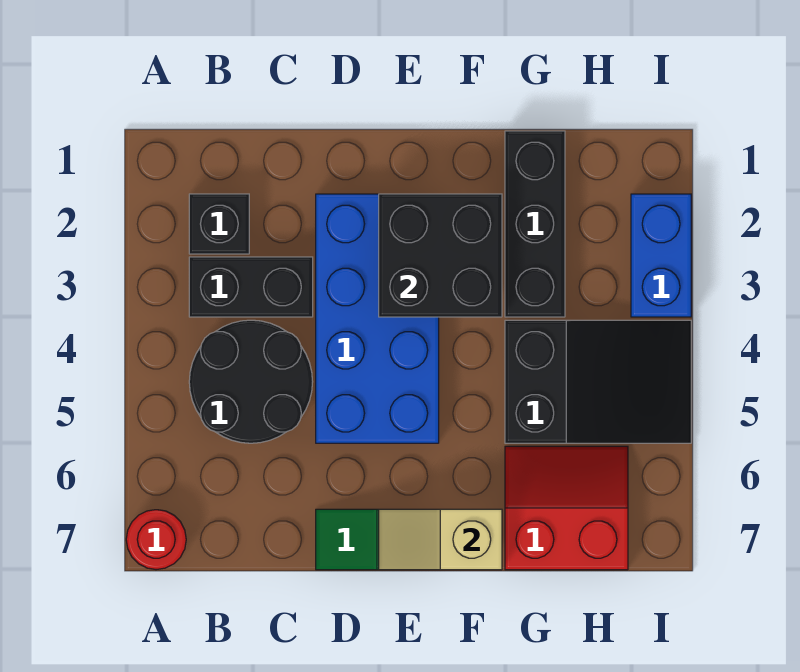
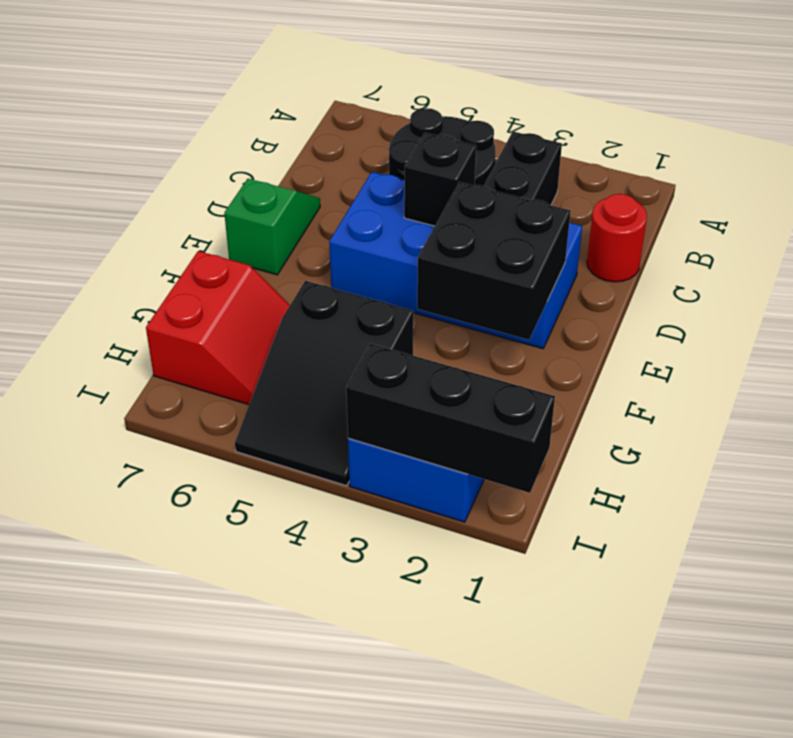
red round brick A7 level 1 -> red round brick C1 level 1
black brick B2 level 1 -> black brick D4 level 2
tan slope E7:F7 level 2 top F -> none
black brick G1:G3 level 1 -> black brick I1:I3 level 2

